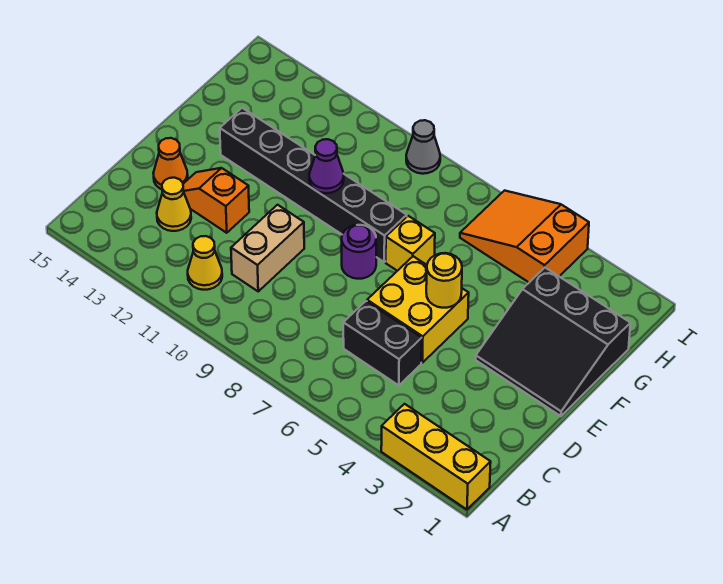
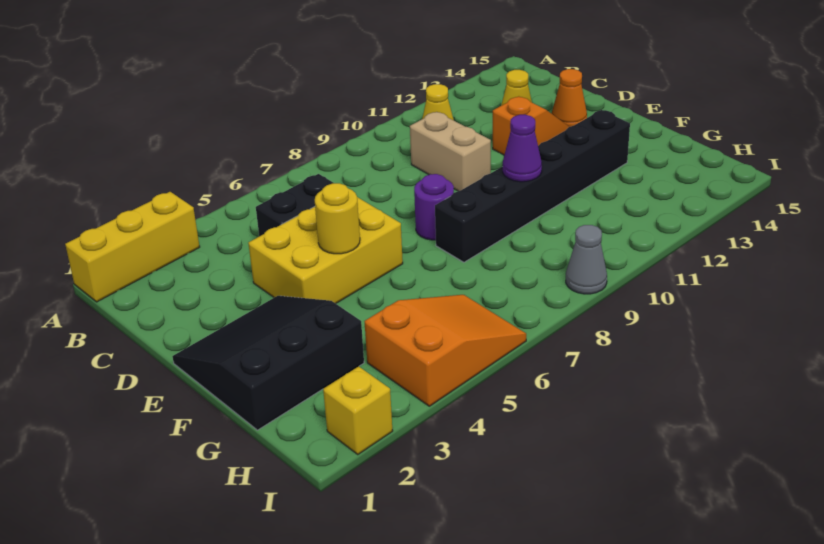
yellow brick D5:E6 level 1 -> yellow brick D4:E6 level 1
yellow brick F7 level 1 -> yellow brick I2 level 1

